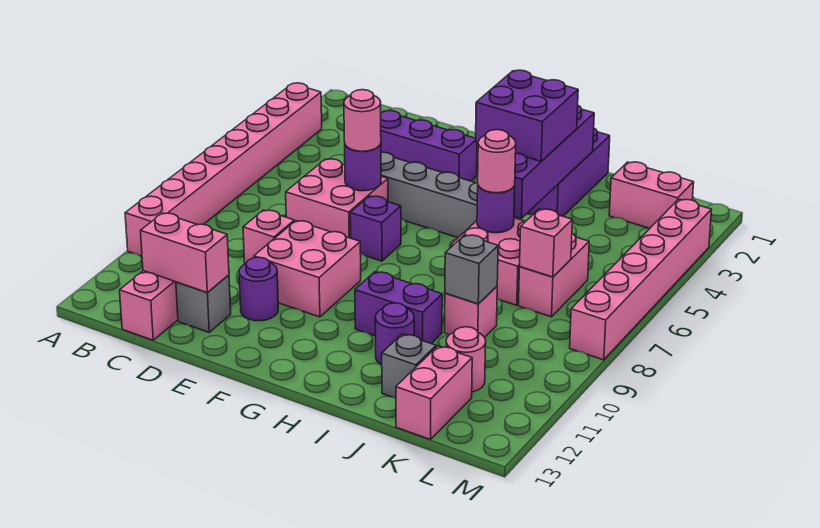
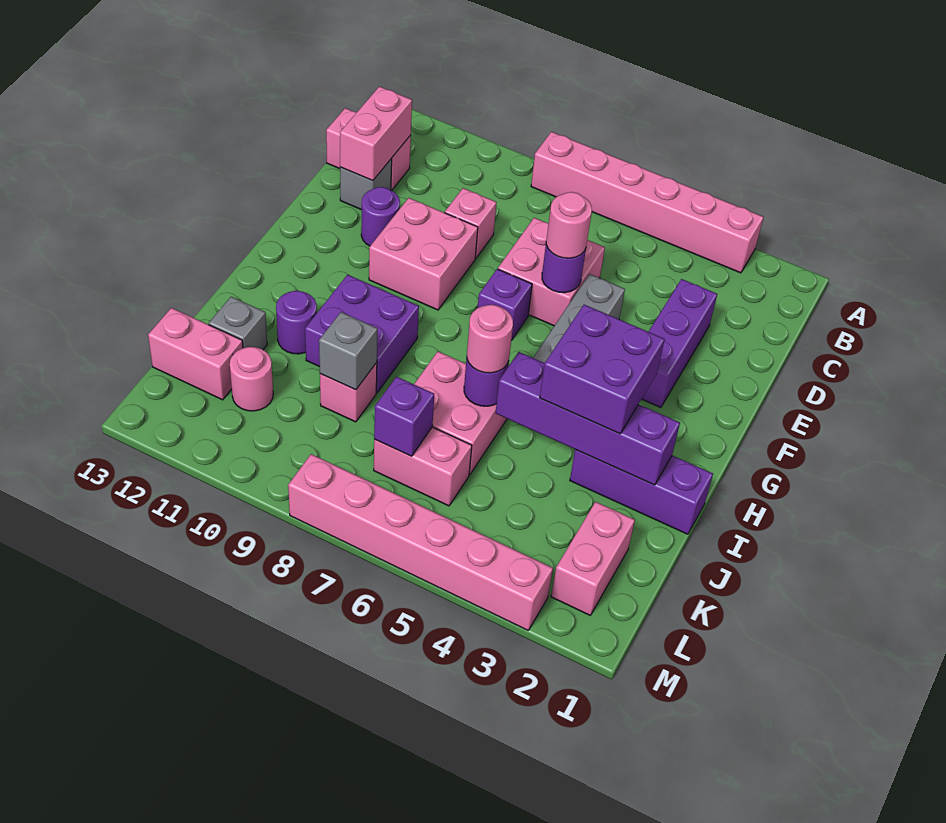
pink brick A3:A10 level 1 -> pink brick A3:A8 level 1
purple brick H10:I10 level 1 -> purple brick H9:I10 level 1
pink brick K7 level 2 -> purple brick K7 level 2

